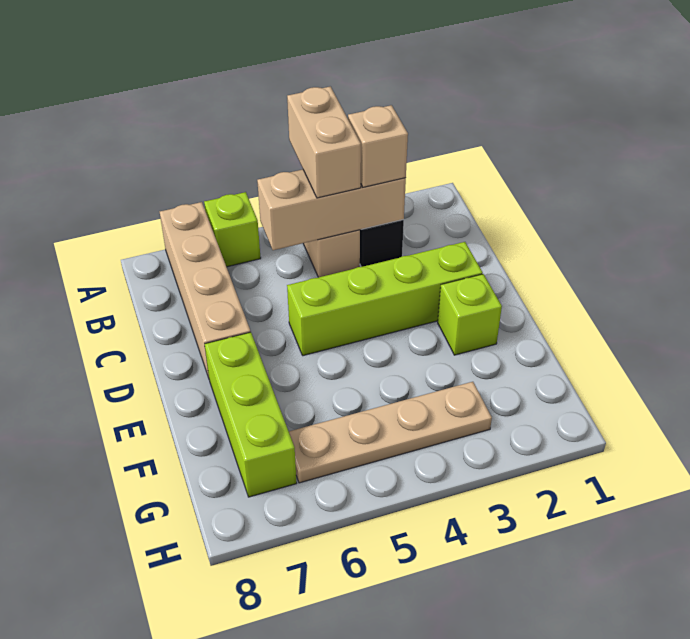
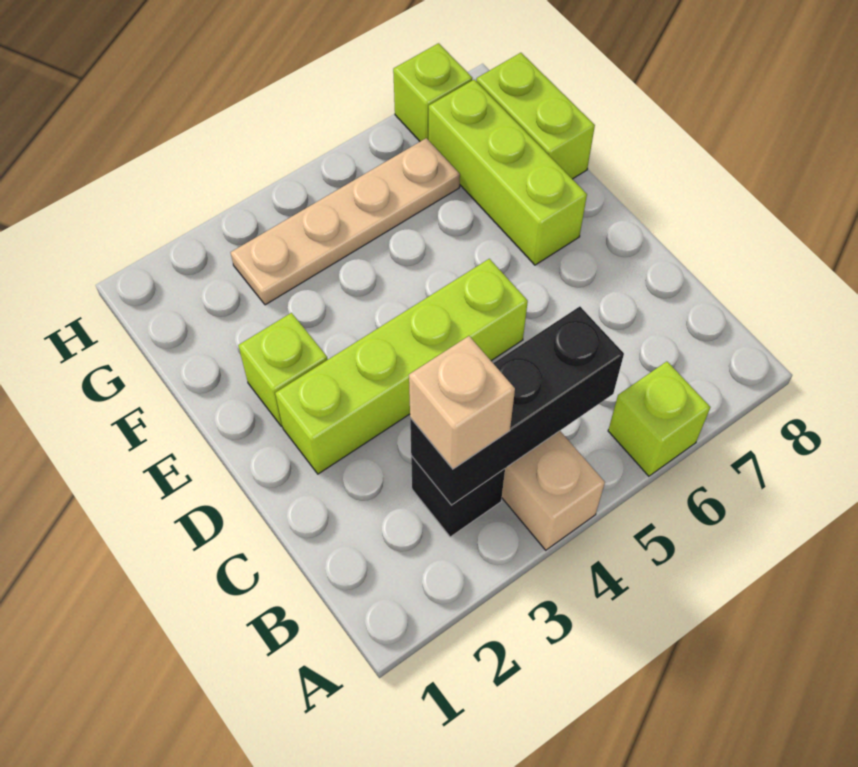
tan brick A4:B4 level 3 -> none
tan brick A7:D7 level 1 -> none
tan brick B3:B5 level 2 -> black brick B3:B5 level 2
none -> lime brick F8:G8 level 1
none -> lime brick H7 level 1

